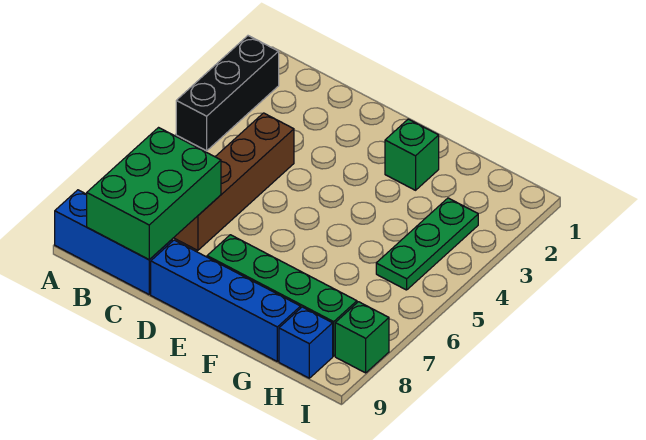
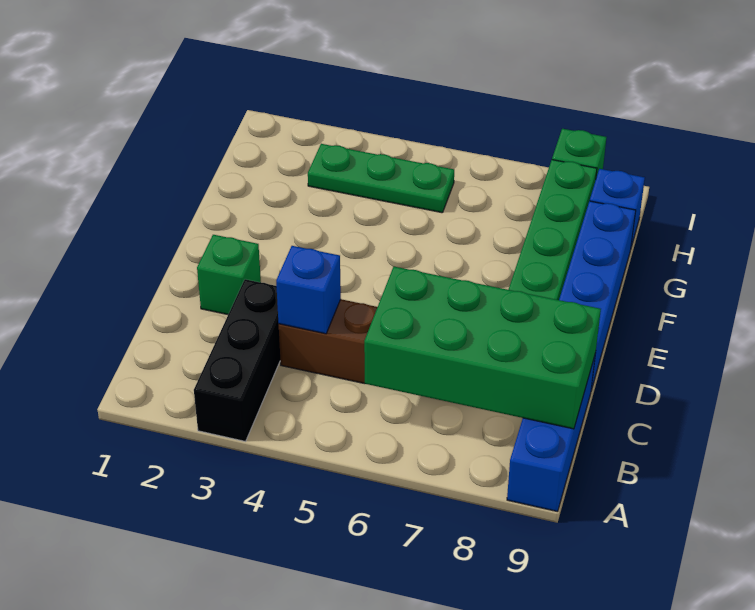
black brick A2:A4 level 1 -> black brick A3:C3 level 1
green brick B7:C9 level 2 -> green brick B6:C9 level 2
none -> blue brick C4 level 2
green brick F2 level 1 -> green brick D2 level 1

